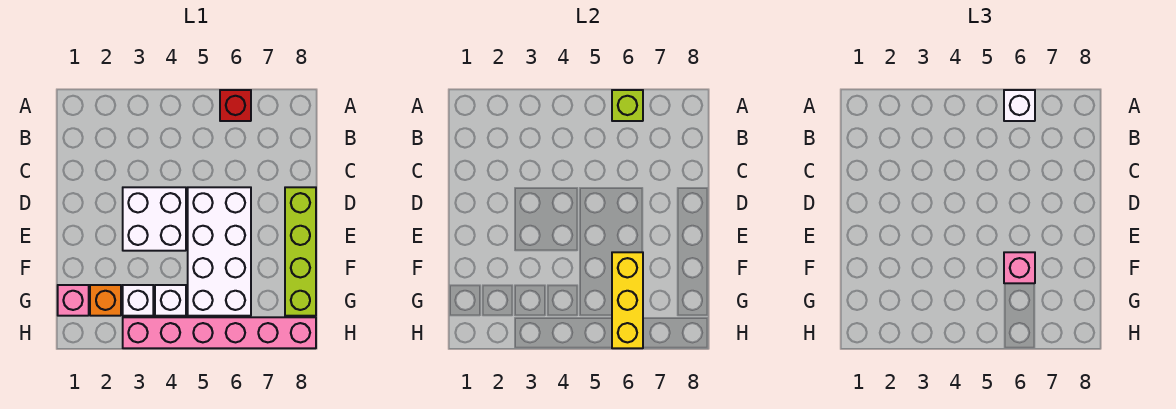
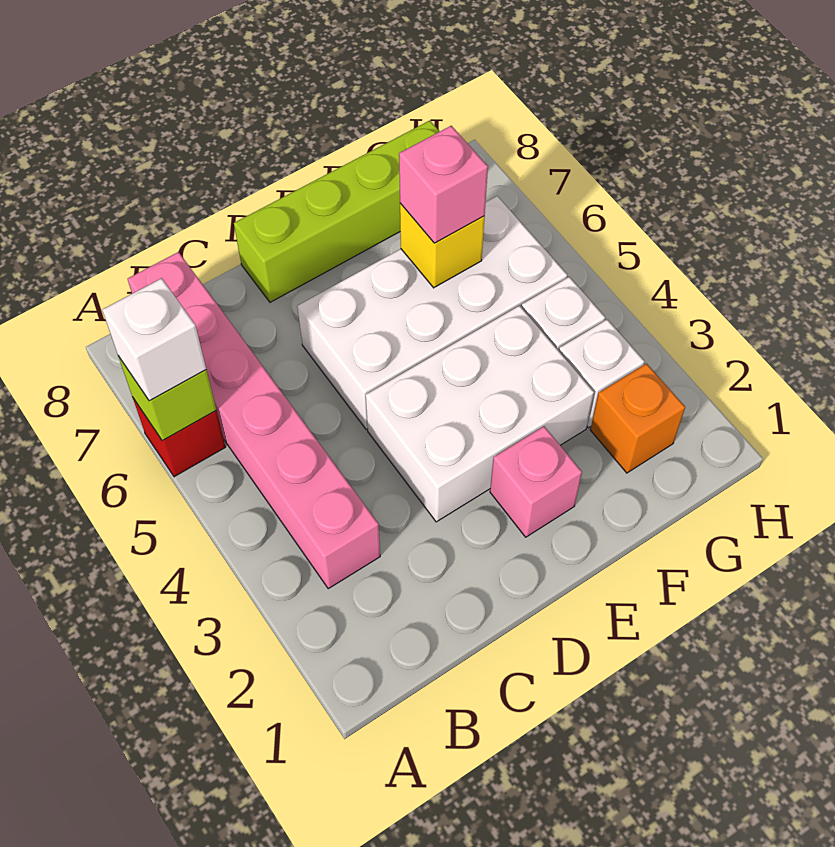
white brick D3:E4 level 1 -> white brick D3:F4 level 1
yellow brick F6:H6 level 2 -> yellow brick F6 level 2
pink brick G1 level 1 -> pink brick E2 level 1
pink brick H3:H8 level 1 -> pink brick B3:B8 level 1

